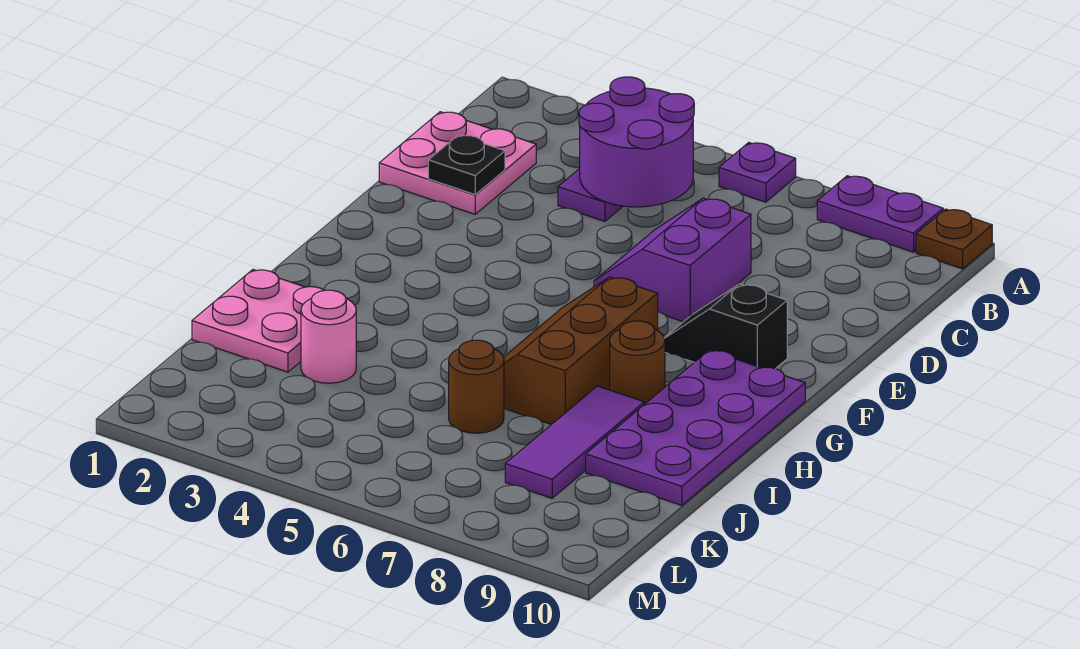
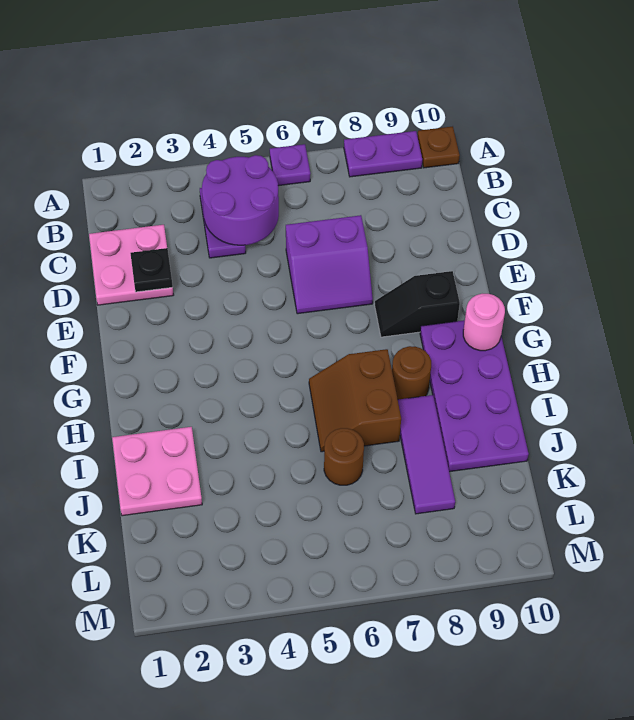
purple slope D6:E7 level 1 top 7 -> purple slope D6:E7 level 1 top D
brown slope G6:I7 level 1 top 7 -> brown slope H6:I7 level 1 top 7
pink round brick J3 level 1 -> pink round brick G10 level 2

